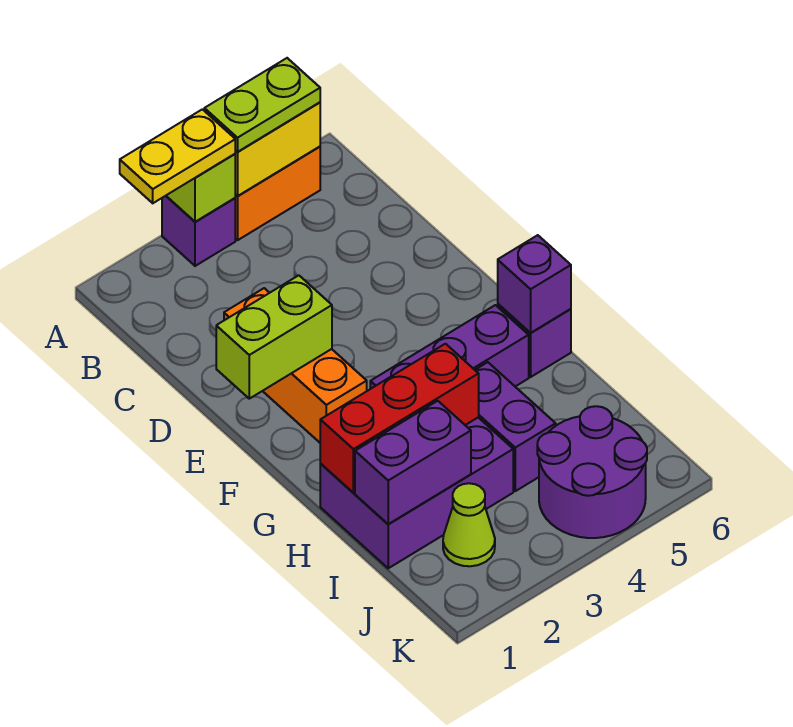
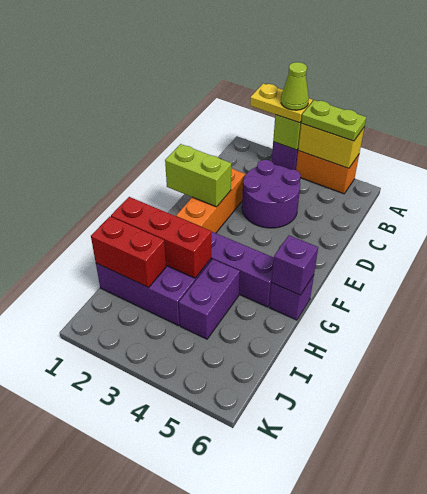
purple brick I1:I2 level 2 -> red brick I1:I2 level 2
lime cone J2 level 1 -> lime cone A3 level 4
purple round brick J4:K5 level 1 -> purple round brick C3:D4 level 1

